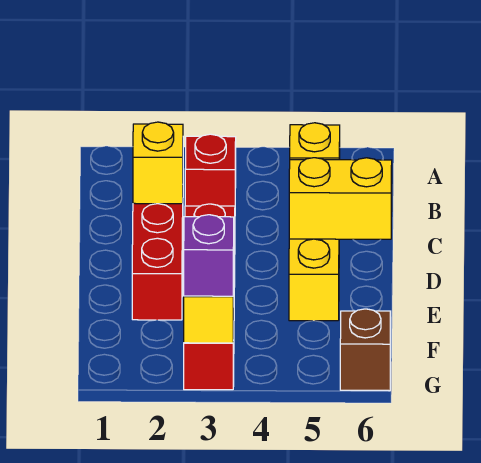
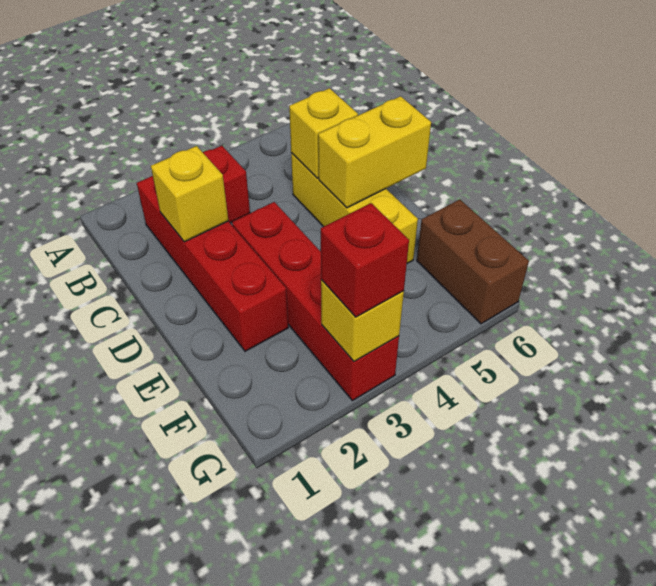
purple brick G3 level 3 -> red brick G3 level 3
brown brick G6 level 1 -> brown brick F6:G6 level 1

